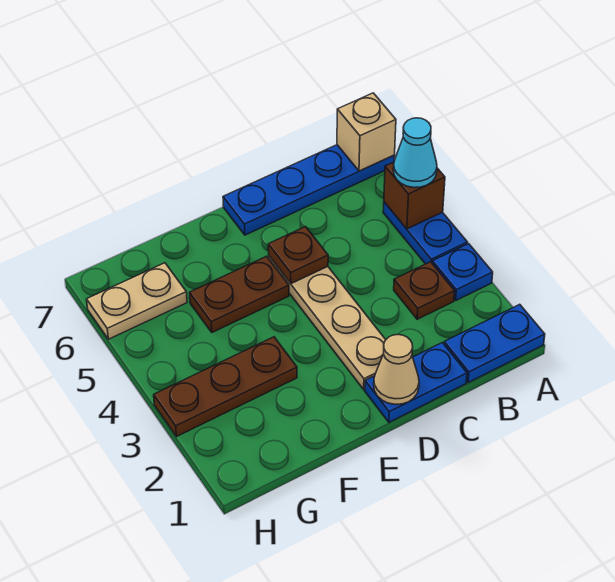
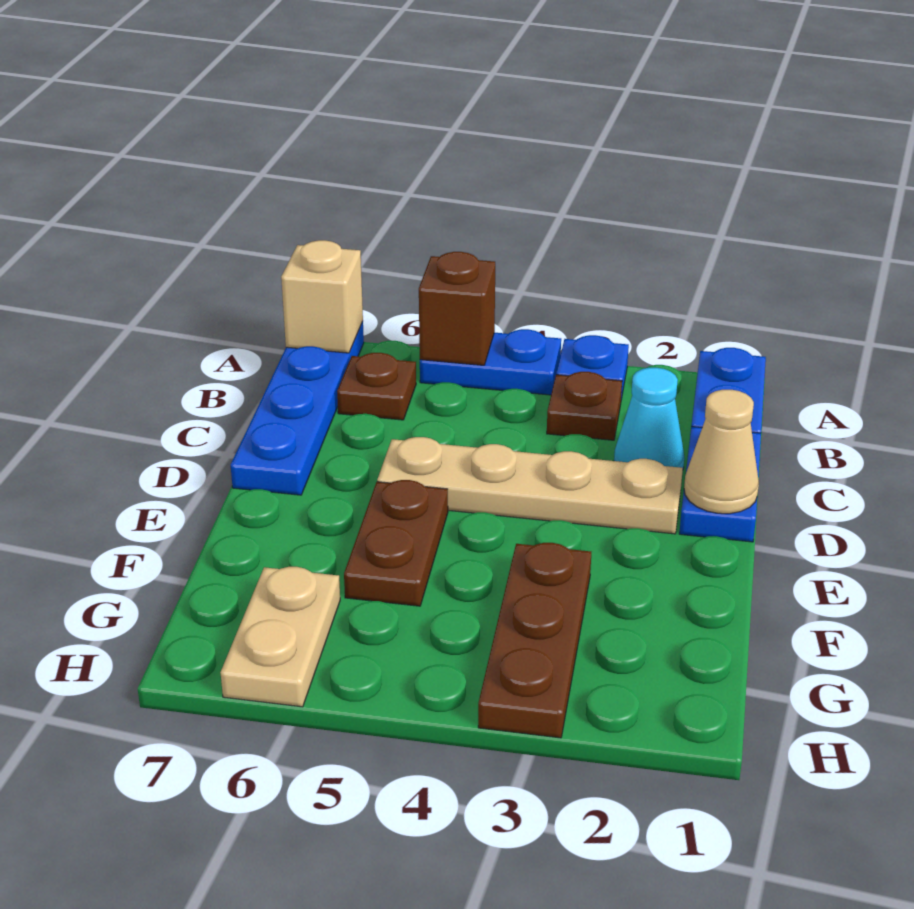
cyan cone A5 level 3 -> cyan cone C2 level 1
brown plate D5 level 2 -> brown plate B6 level 1

